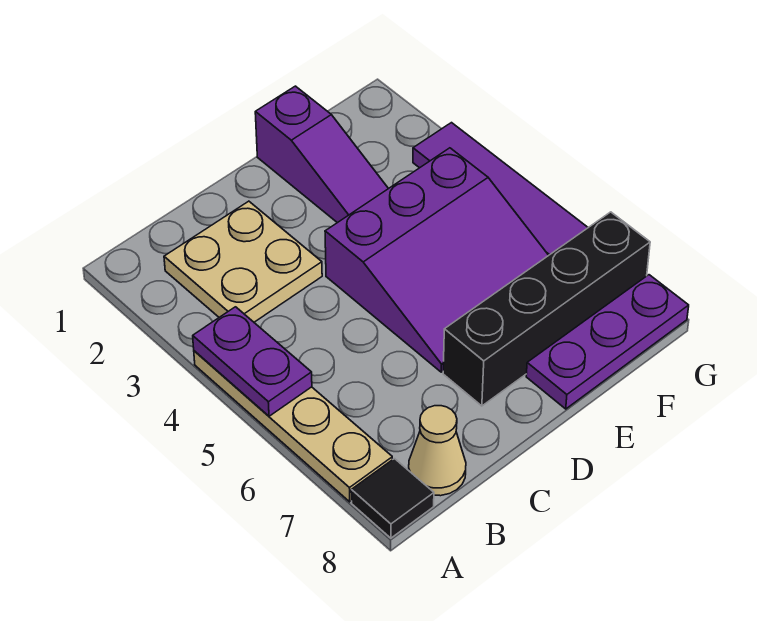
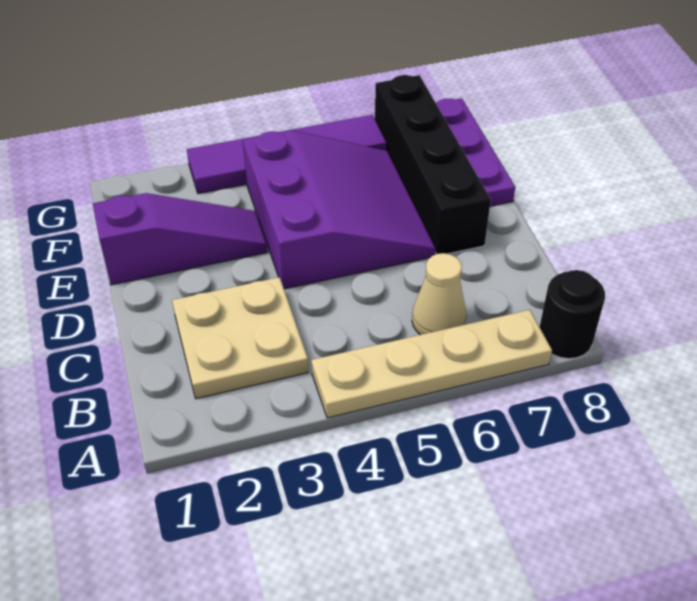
purple plate A4:A5 level 2 -> none
black tile A8 level 1 -> black round brick A8 level 1
tan cone B8 level 1 -> tan cone B6 level 1

